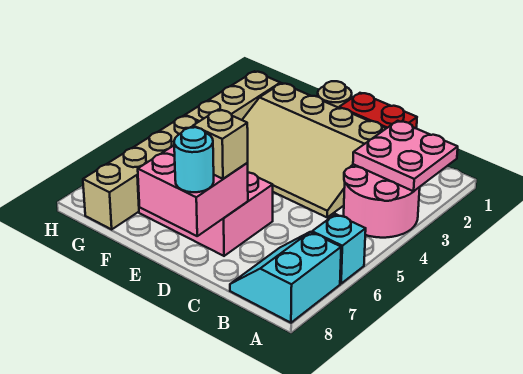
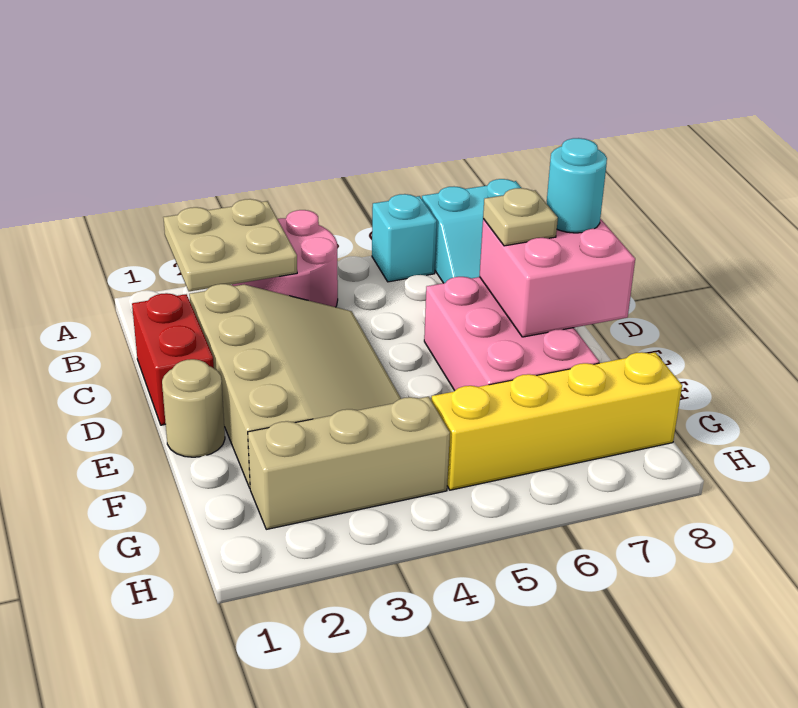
pink plate A2:B3 level 2 -> tan plate A2:B3 level 2
tan brick D7 level 3 -> tan plate D7 level 3
tan brick G5:G8 level 1 -> yellow brick G5:G8 level 1

